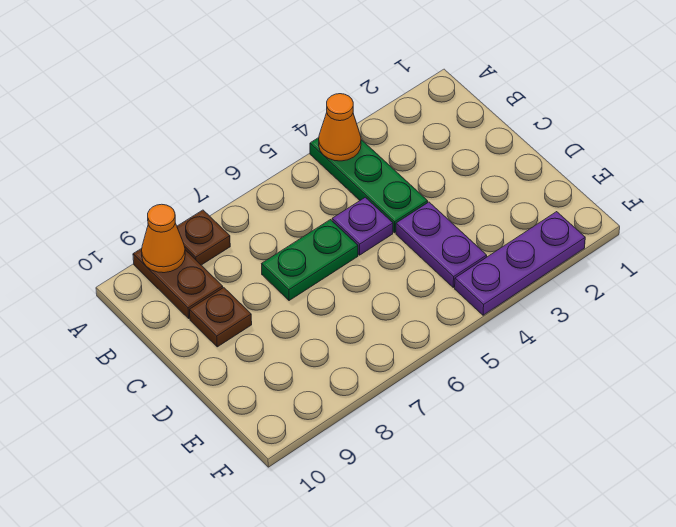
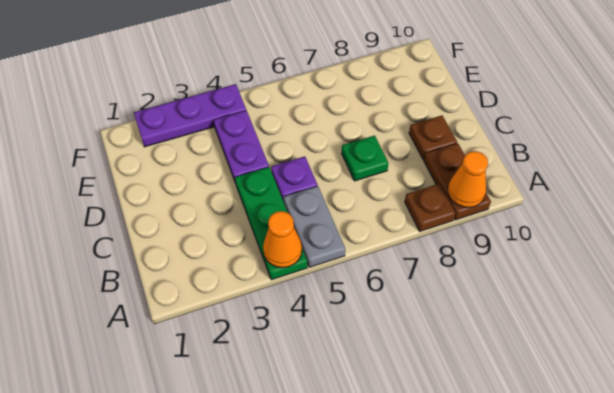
none -> grey plate A5:B5 level 1
green plate C6:C7 level 1 -> green plate C7 level 1

